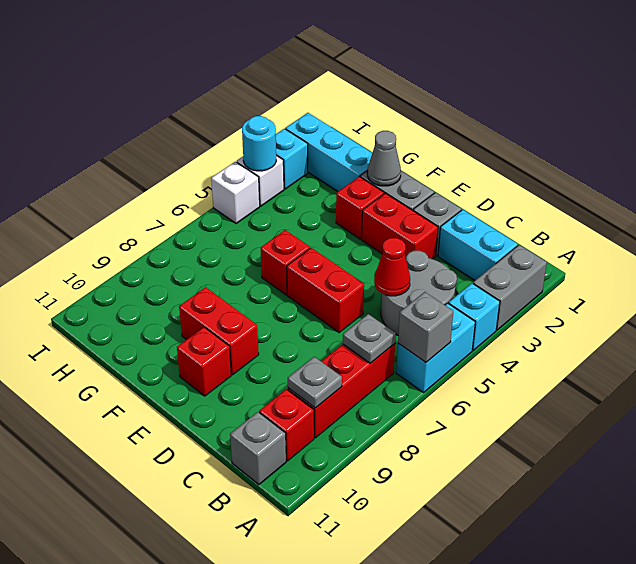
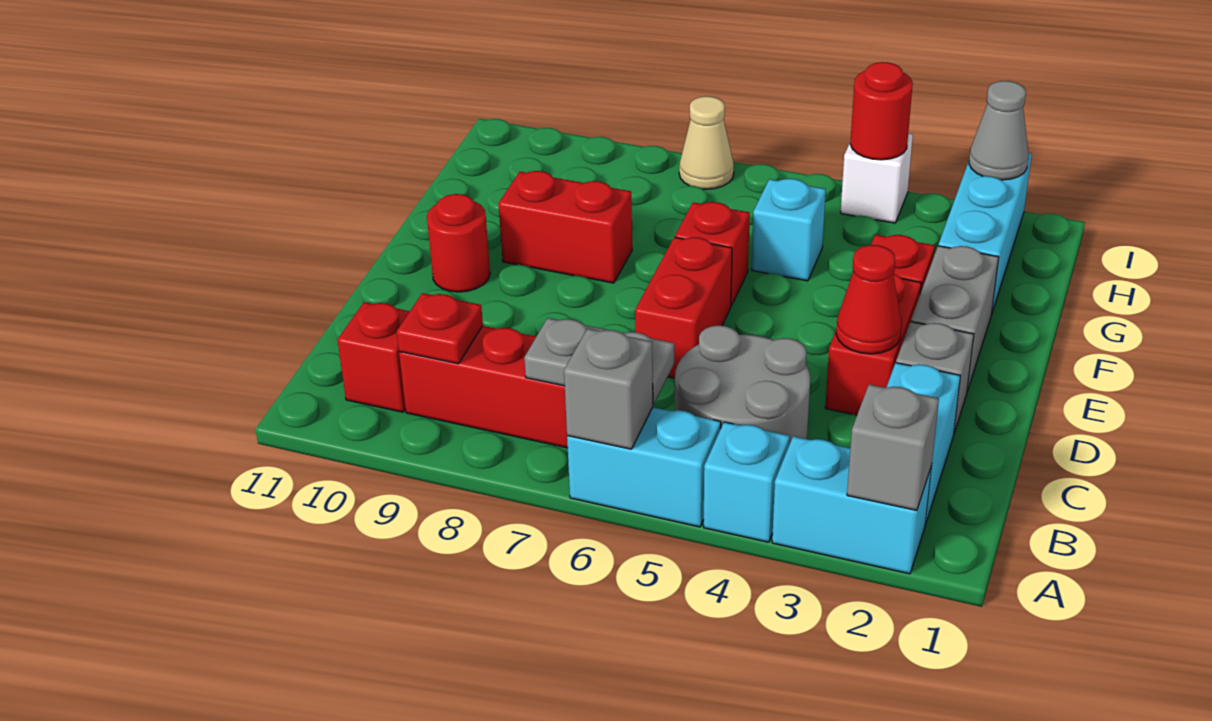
grey brick A2:A3 level 1 -> cyan brick A2:A3 level 1
grey plate B7 level 2 -> grey plate B6:B7 level 2
grey plate B9 level 2 -> red plate B9 level 2
grey brick B11 level 1 -> grey brick A2 level 2
red cone C5 level 2 -> red cone D3 level 2
red brick E9:F9 level 1 -> red brick F8:F9 level 1
red brick E10 level 1 -> red round brick E10 level 1
grey cone F2 level 2 -> grey cone I2 level 2
cyan brick I3 level 1 -> cyan brick G5 level 1
cyan round brick I4 level 2 -> red round brick I4 level 2
white brick I5 level 1 -> none
none -> tan cone I7 level 1

